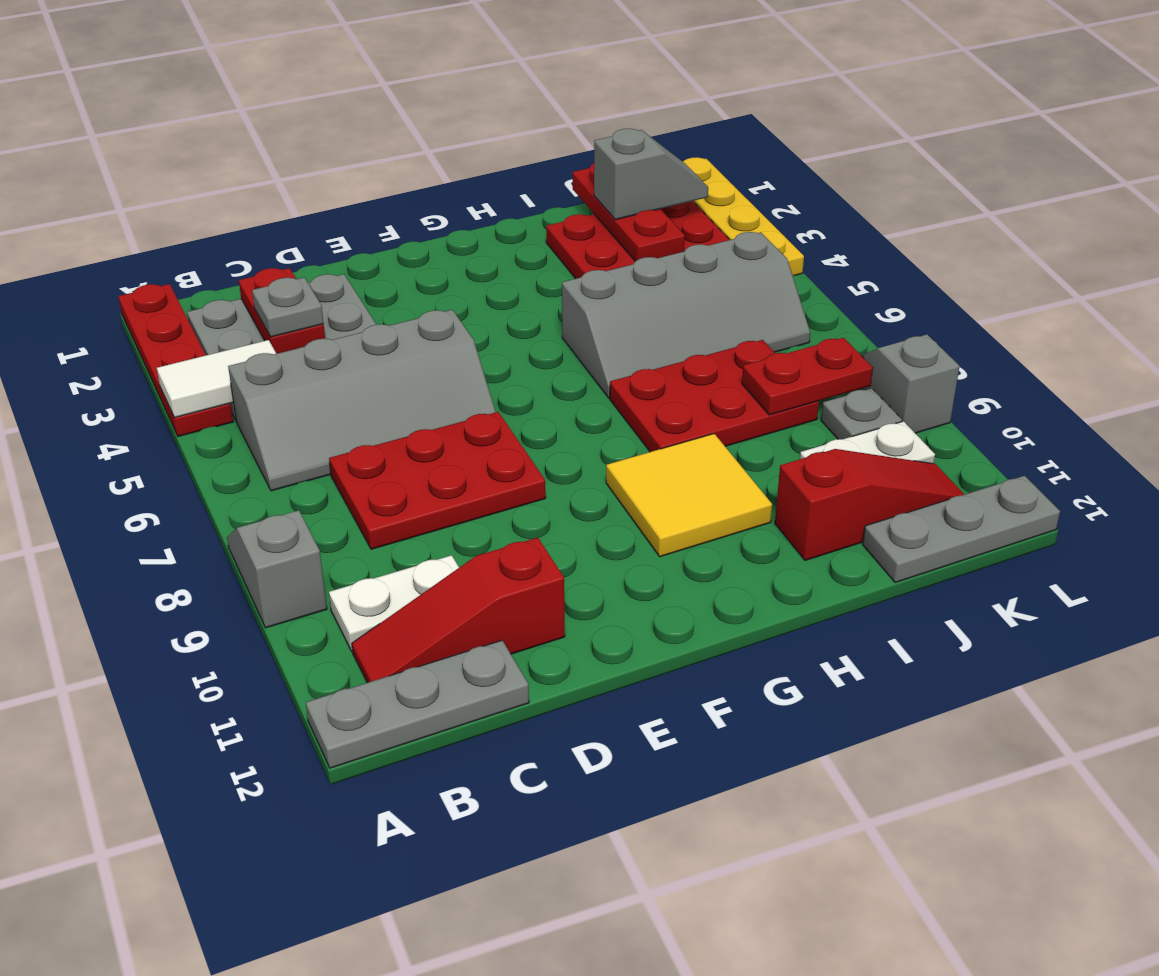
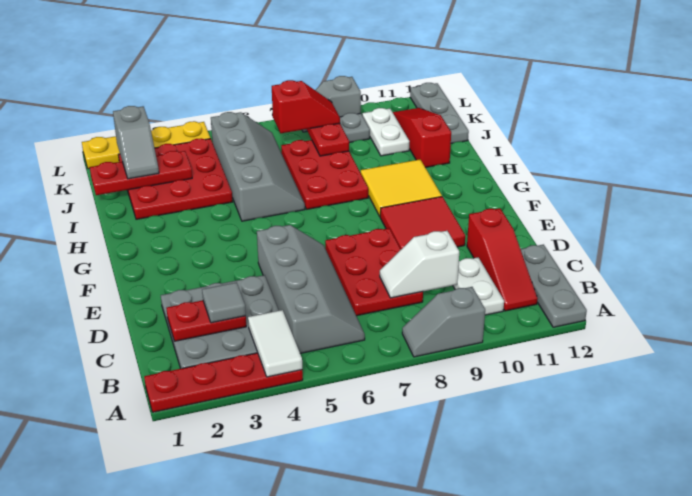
grey plate C3 level 3 -> grey tile C3 level 3
none -> white slope C8:C9 level 2 top 9
none -> red tile E9:F10 level 1
grey slope J2:K2 level 3 top J -> grey slope J2:K2 level 3 top K
none -> red slope K7:K8 level 3 top 7

